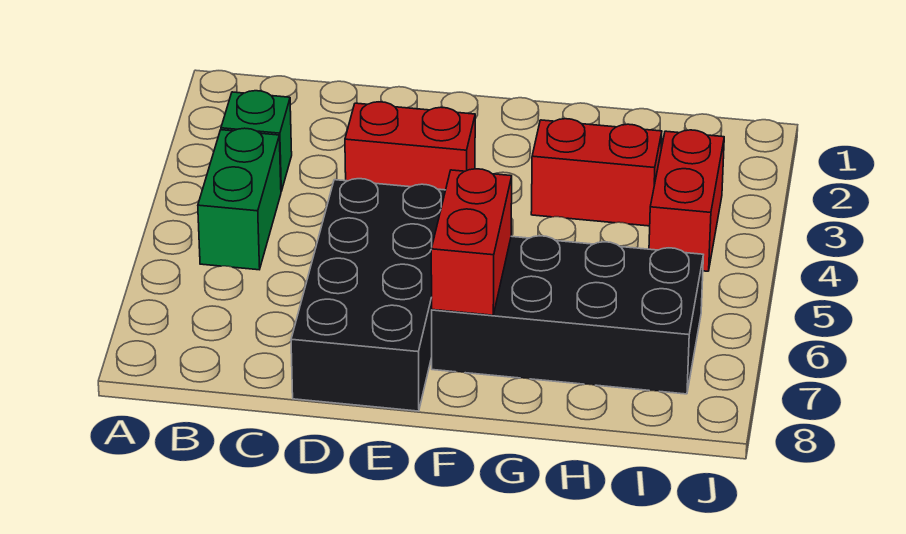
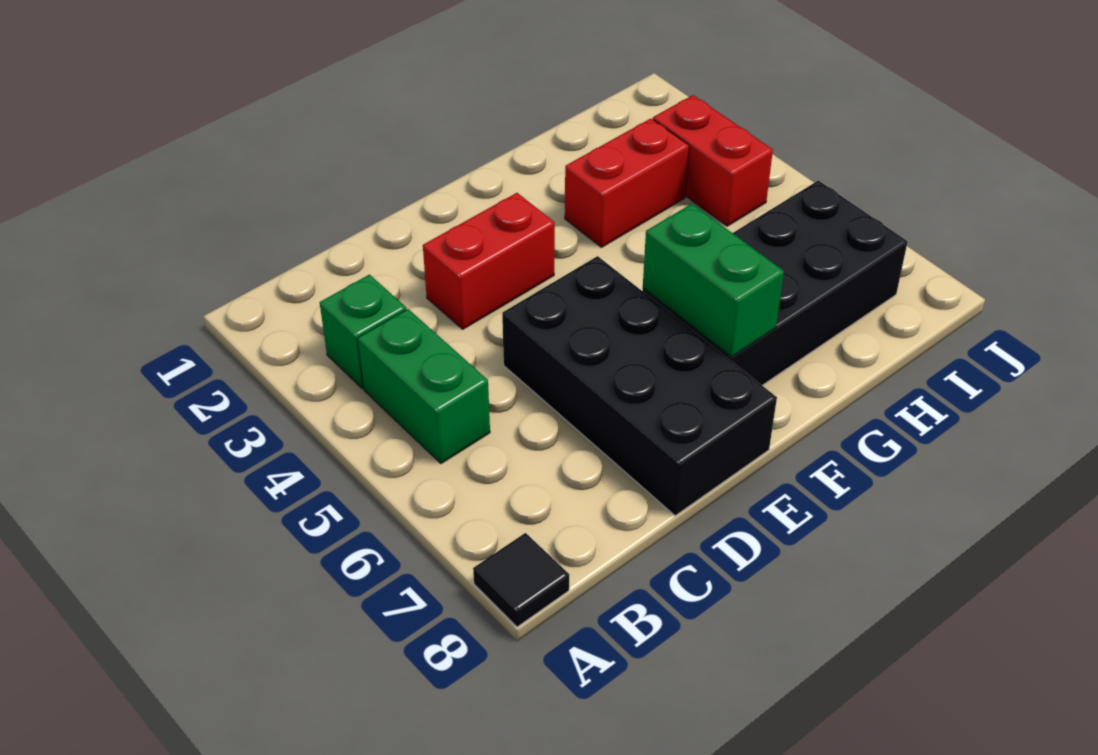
none -> black tile A8 level 1
red brick F6:F7 level 2 -> green brick F6:F7 level 2

